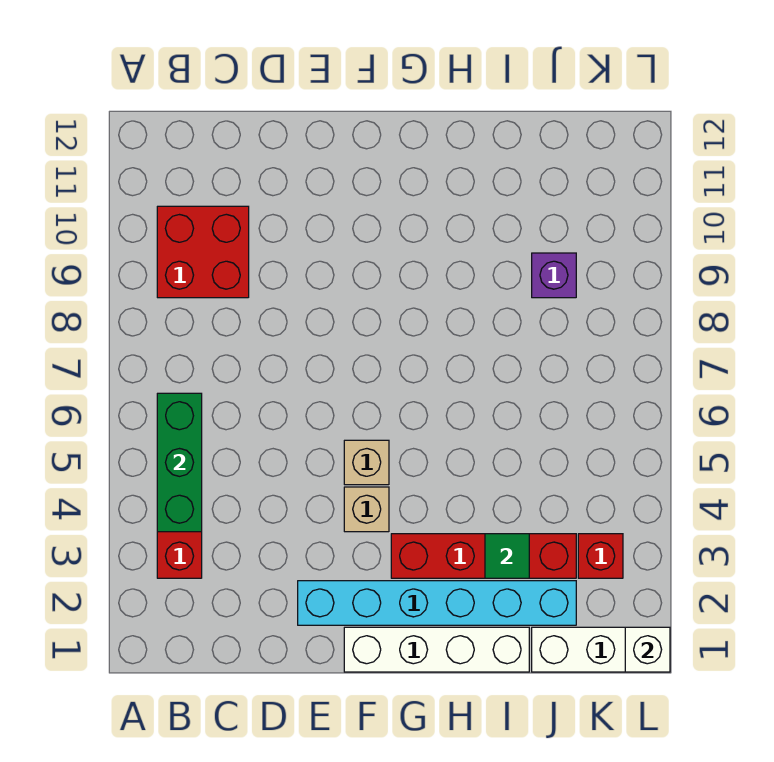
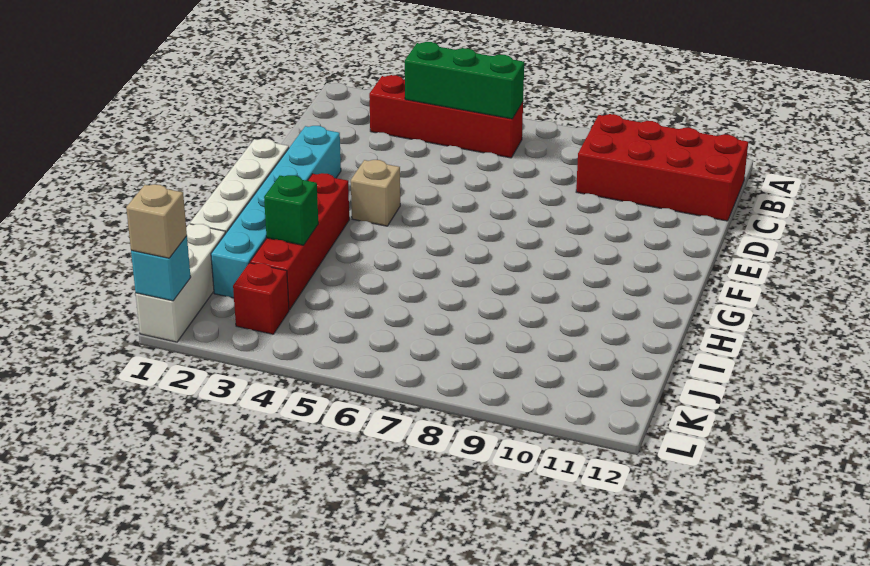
red brick B9:C10 level 1 -> red brick B9:C12 level 1
tan brick F5 level 1 -> tan brick L1 level 3
green tile I3 level 2 -> green brick I3 level 2
purple brick J9 level 1 -> none
white brick L1 level 2 -> cyan brick L1 level 2

